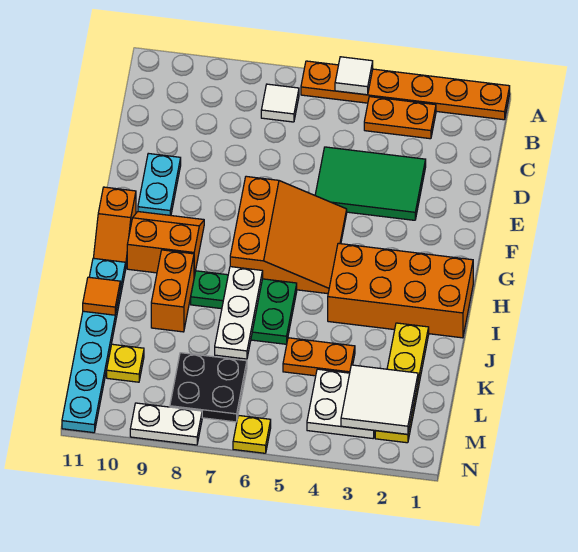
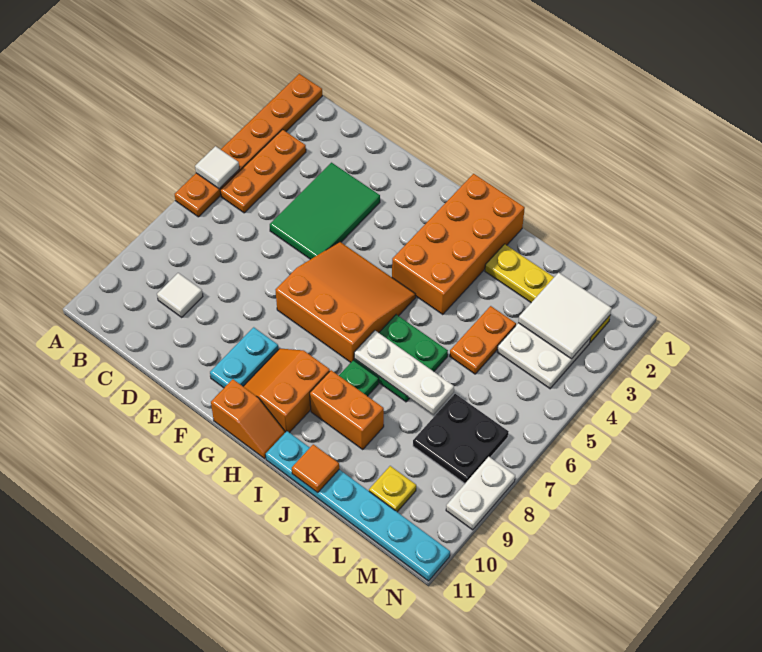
orange plate B3:B4 level 1 -> orange plate B3:B5 level 1
white tile B7 level 1 -> white tile C9 level 1
cyan plate E10:F10 level 1 -> cyan plate F9:F10 level 1
yellow plate N6 level 1 -> none

